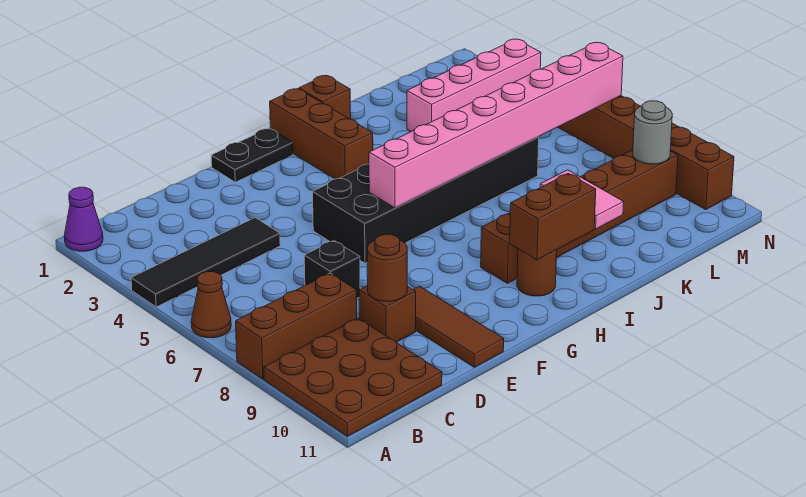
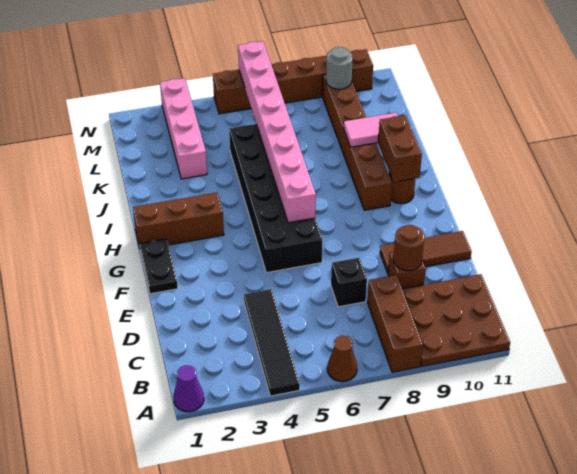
brown brick I1 level 1 -> none

